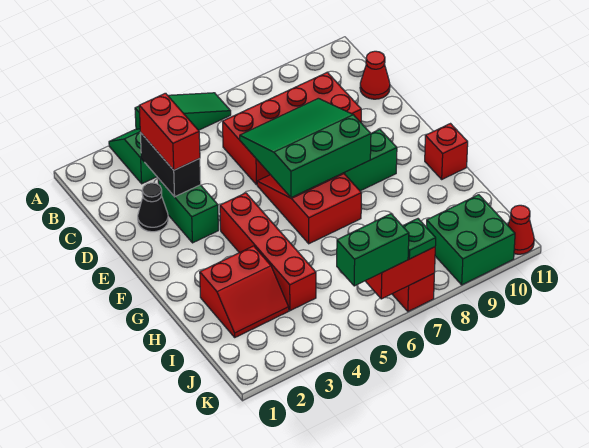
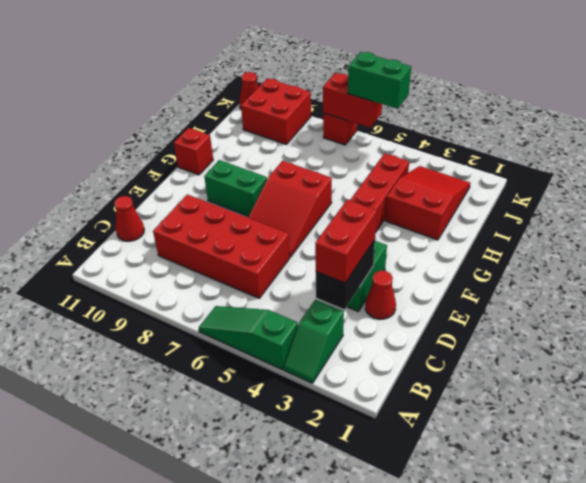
black cone D2 level 1 -> red cone D2 level 1
green slope D6:F8 level 2 top F -> none
red slope H2:I3 level 1 top H -> red slope H2:J3 level 1 top H
green brick J9:K10 level 1 -> red brick J9:K10 level 1
green plate K7 level 3 -> none

